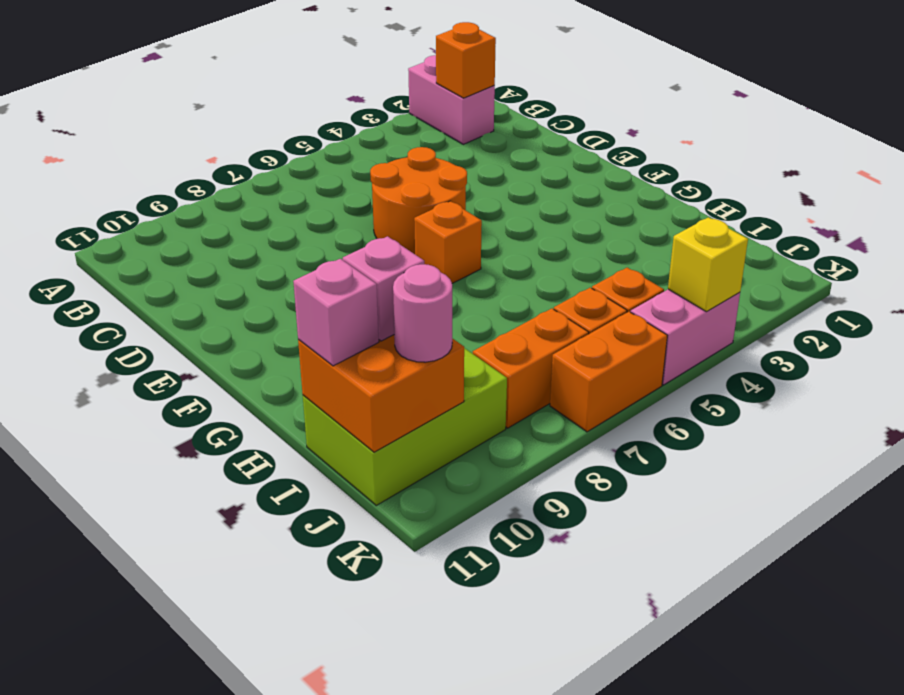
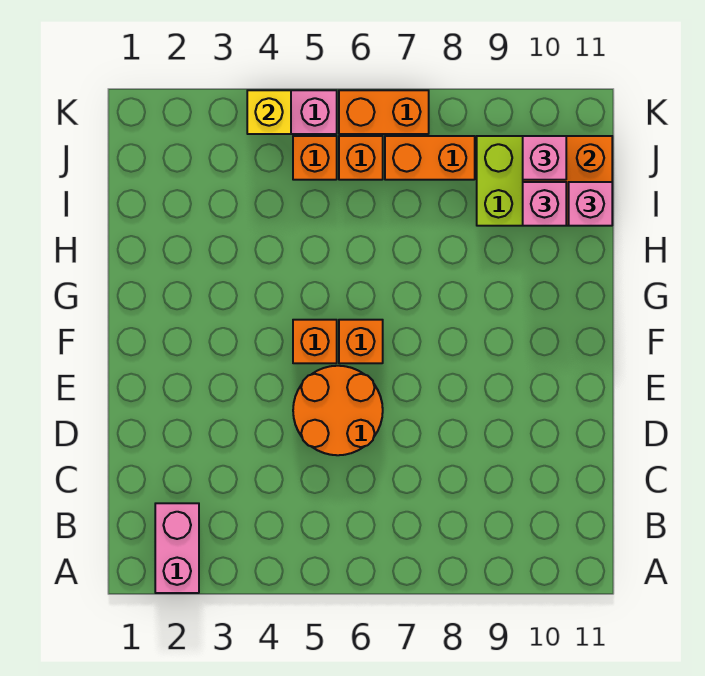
orange brick B2 level 2 -> orange brick F5 level 1
pink round brick J10 level 3 -> pink brick J10 level 3

